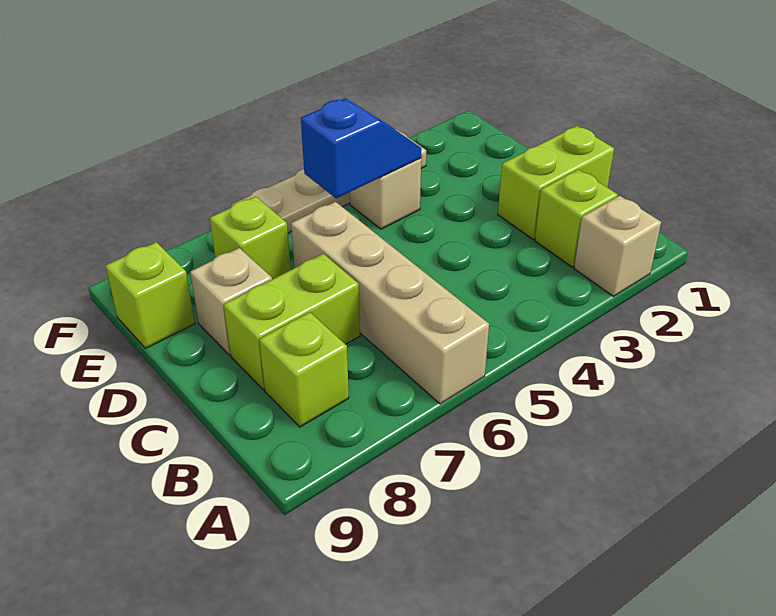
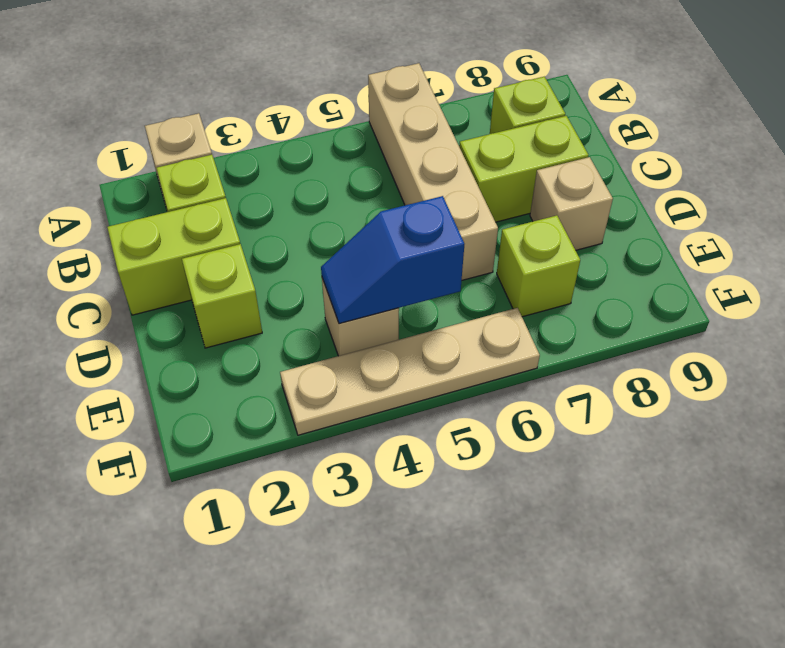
lime brick E9 level 1 -> lime brick D2 level 1

